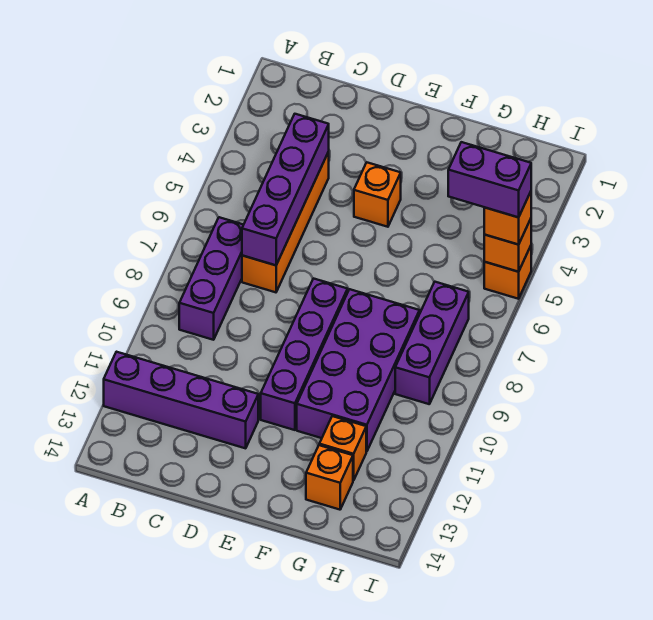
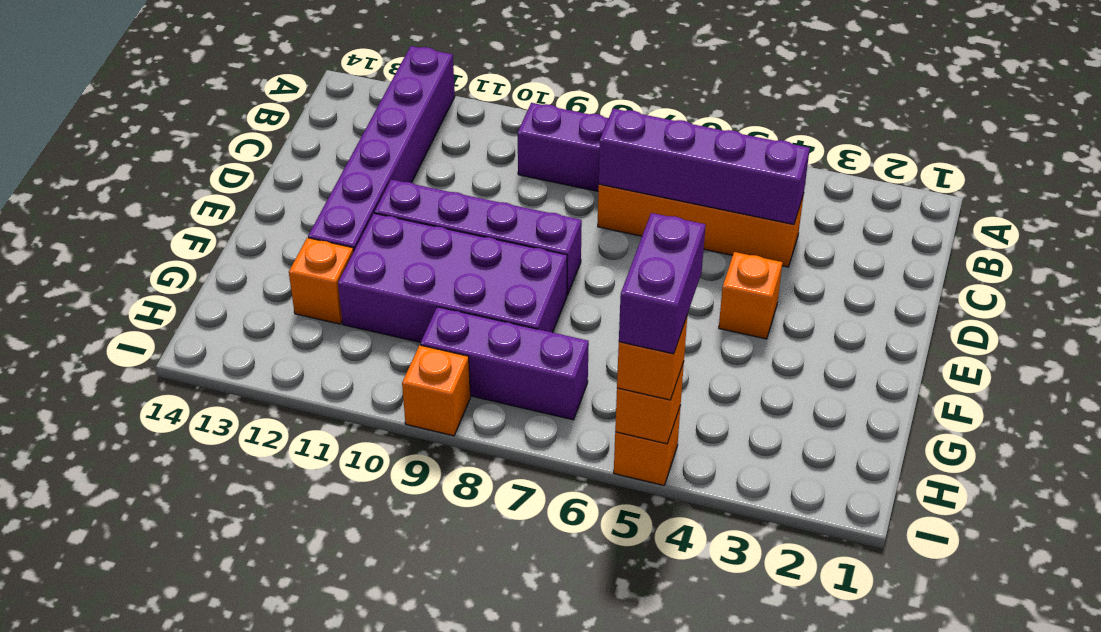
purple brick A12:D12 level 1 -> purple brick A12:F12 level 1
orange brick G13 level 1 -> orange brick I9 level 1

